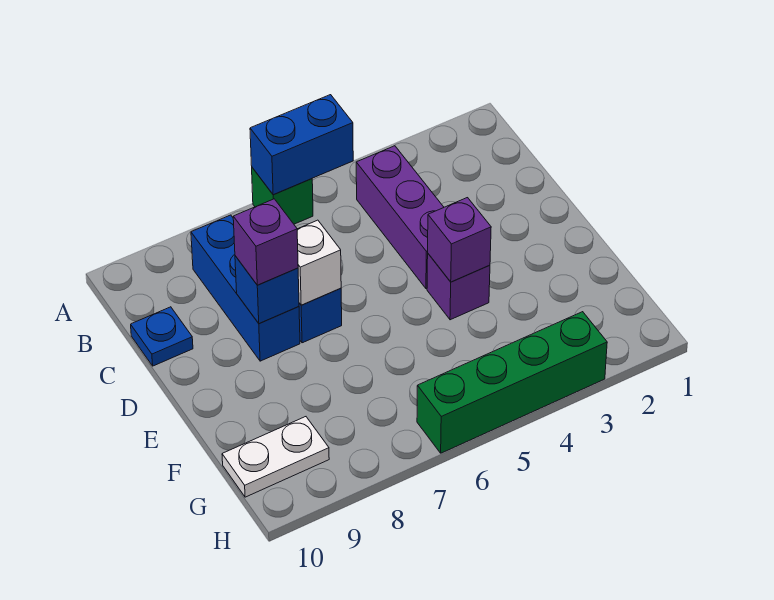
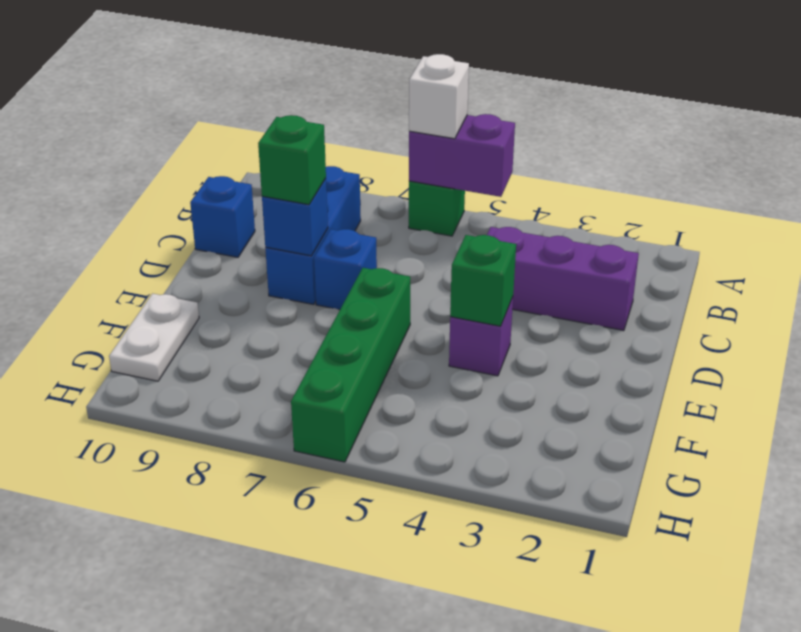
blue brick A5:A6 level 2 -> purple brick A5:A6 level 2
purple brick B4:D4 level 1 -> purple brick C2:C4 level 1
blue plate C10 level 1 -> blue brick C10 level 1
white brick D7 level 2 -> white brick A6 level 3
purple brick D8 level 3 -> green brick D8 level 3
purple brick E4 level 2 -> green brick E4 level 2
white plate G9:G10 level 1 -> white plate F10:G10 level 1
green brick H3:H6 level 1 -> green brick E6:H6 level 1

